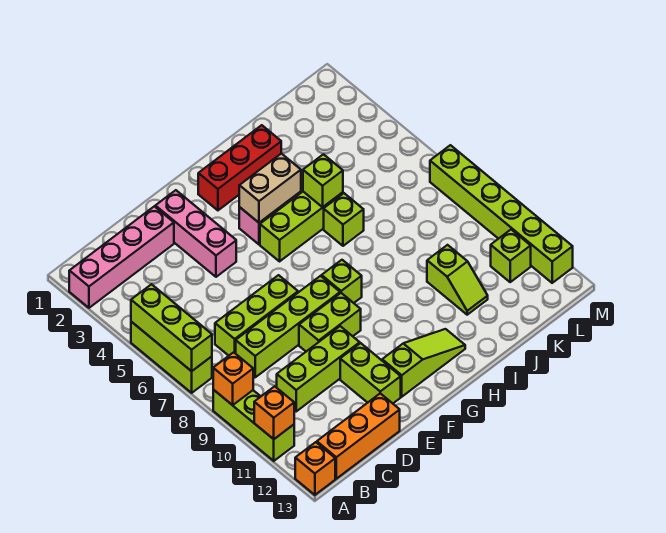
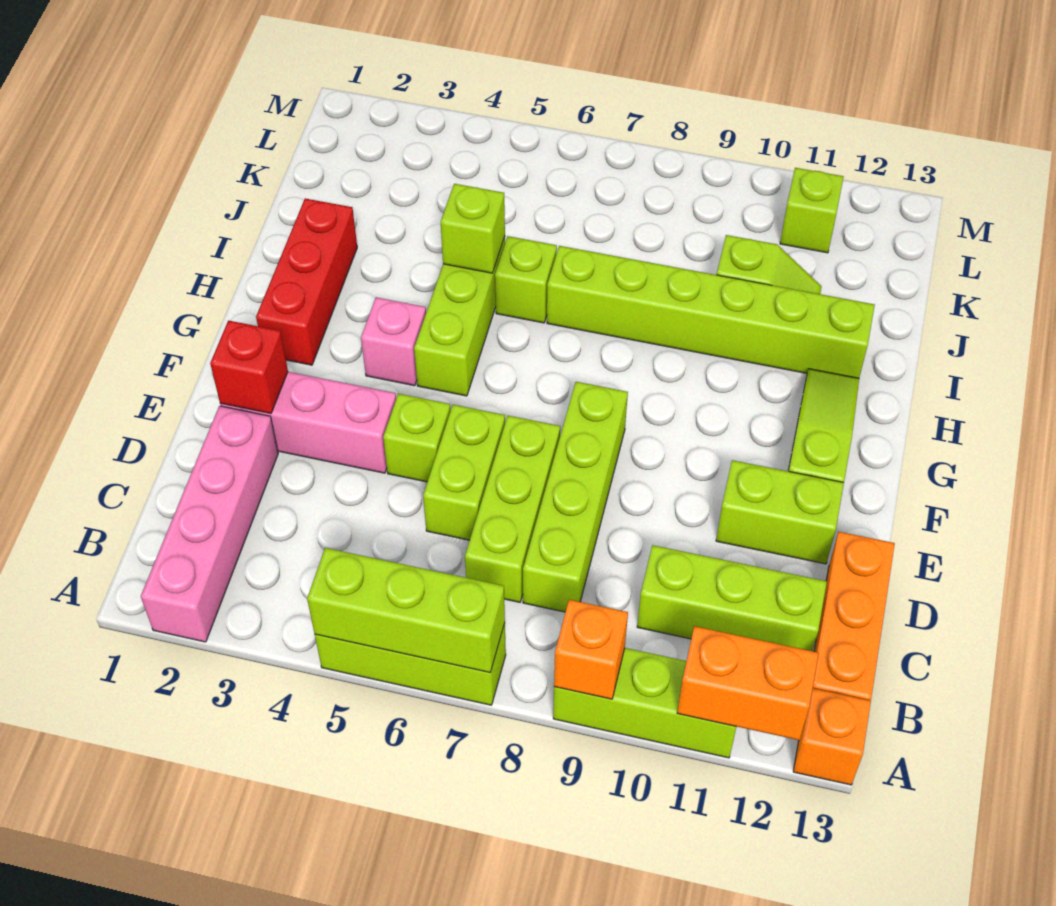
orange brick A11 level 2 -> orange brick A11:A12 level 2
lime brick C10:E10 level 1 -> lime brick C10:C12 level 1
none -> red brick E2 level 2
lime brick E9:F9 level 1 -> lime brick D6:E6 level 1
tan brick G4:H4 level 2 -> none
lime brick G8 level 1 -> lime brick E5 level 1
lime brick M7:M12 level 1 -> lime brick I7:I12 level 1

